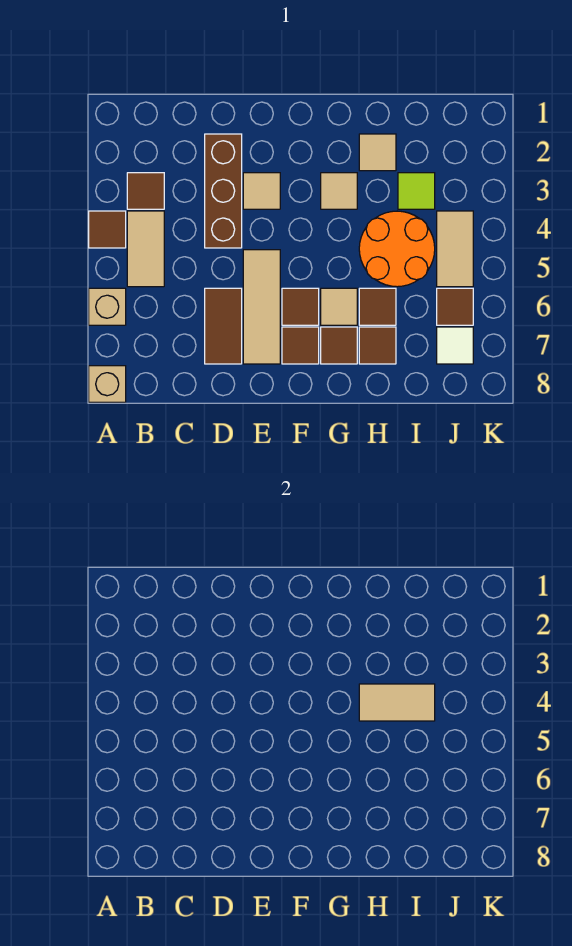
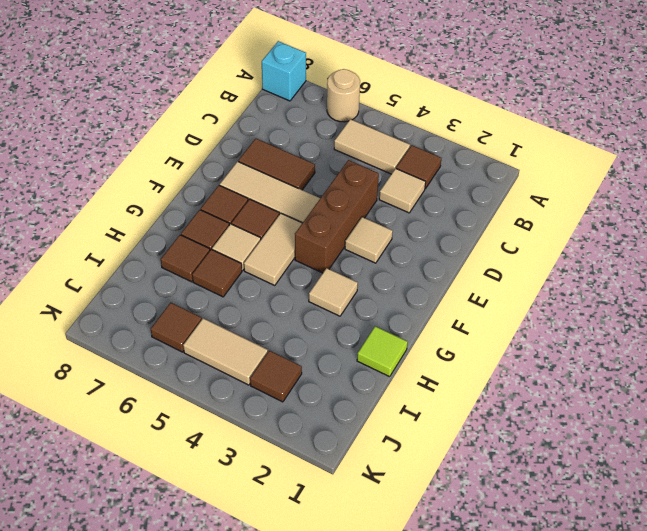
brown tile A4 level 1 -> brown tile J3 level 1
tan brick A6 level 1 -> tan round brick A6 level 1
tan brick A8 level 1 -> cyan brick A8 level 1
brown brick D2:D4 level 1 -> brown brick D4:F4 level 1
tan tile H2 level 1 -> tan tile C3 level 1
orange round brick H4:I5 level 1 -> none
tan tile H4:I4 level 2 -> tan tile F5:G5 level 1
lime tile I3 level 1 -> lime tile H1 level 1
white tile J7 level 1 -> none

